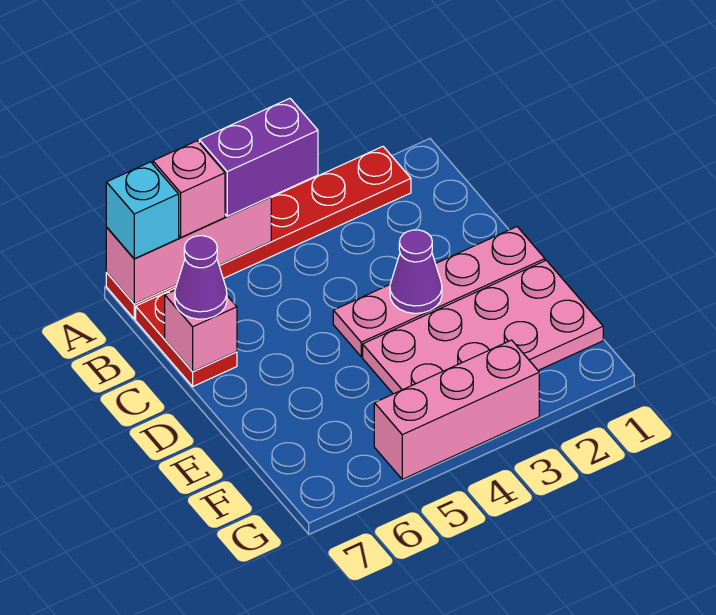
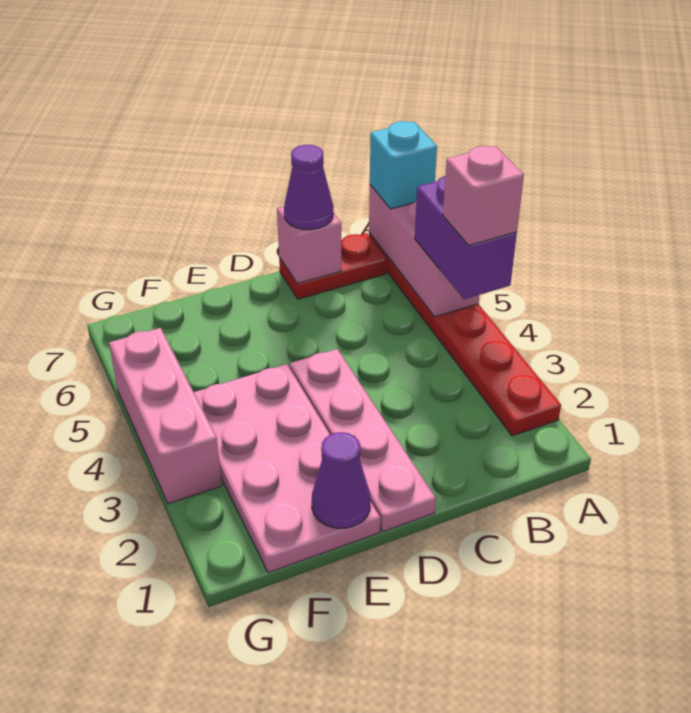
pink brick A6 level 3 -> pink brick A4 level 4
purple cone D3 level 2 -> purple cone E1 level 2

